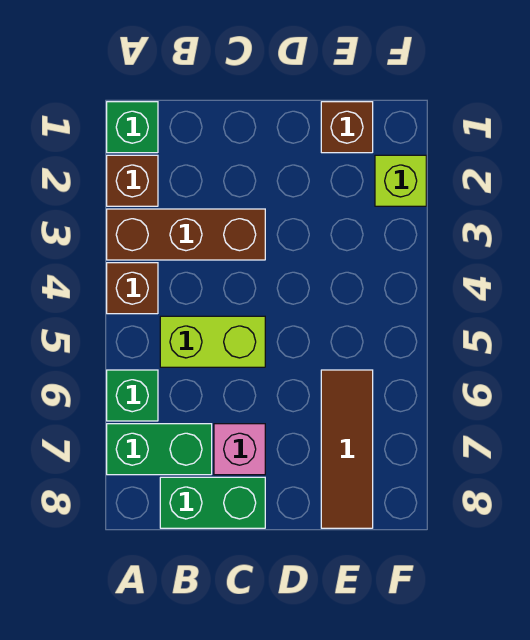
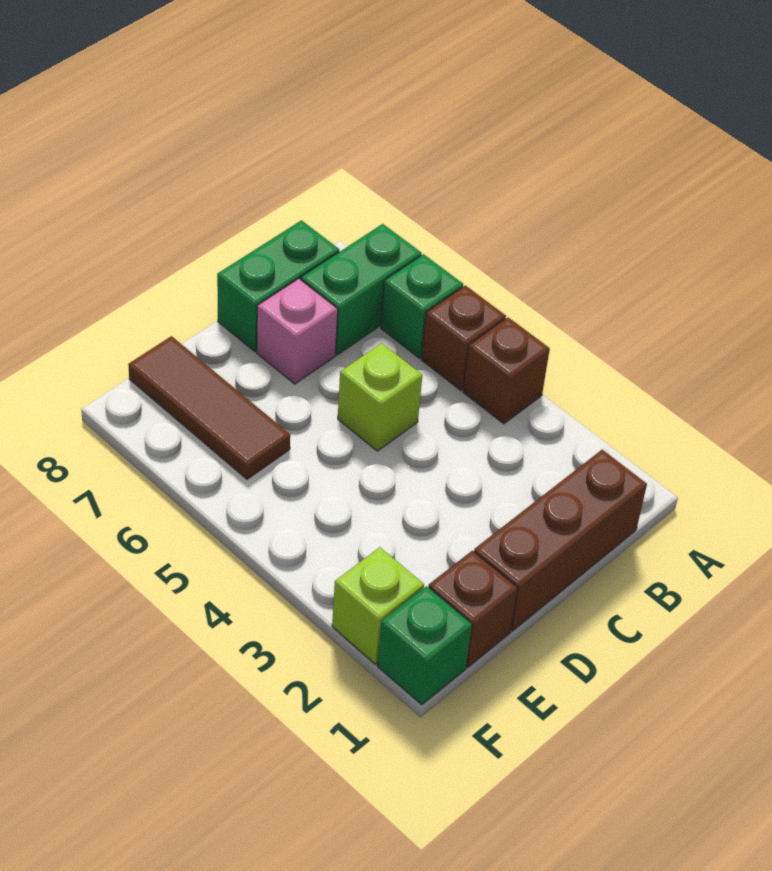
green brick A1 level 1 -> green brick F1 level 1
brown brick A2 level 1 -> brown brick A5 level 1
brown brick A3:C3 level 1 -> brown brick B1:D1 level 1
lime brick B5:C5 level 1 -> lime brick C5 level 1

